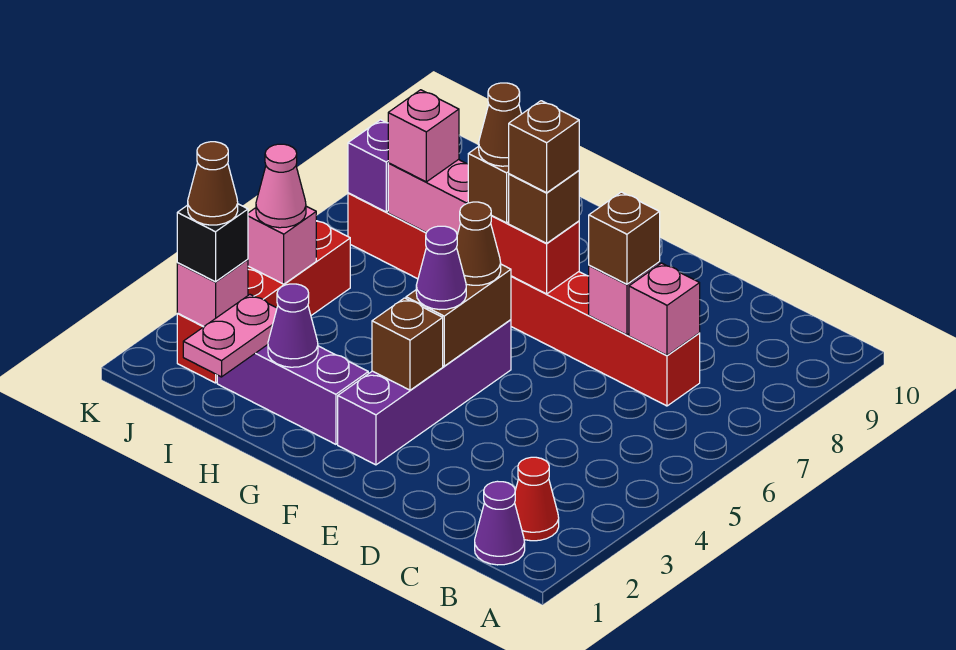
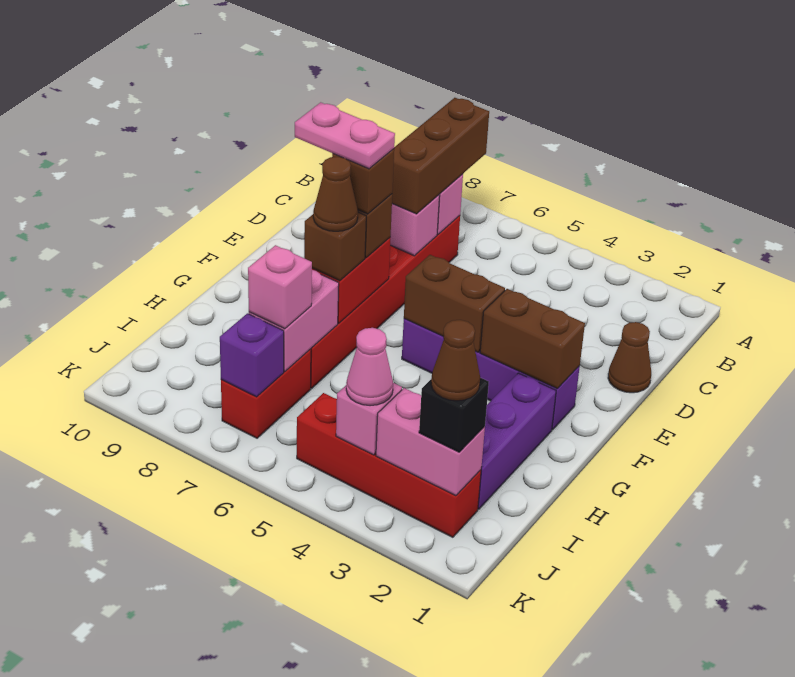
purple cone B1 level 1 -> none
red cone B2 level 1 -> none
brown brick D7 level 3 -> brown brick B7:D7 level 3
brown brick F3 level 2 -> brown brick F2:F3 level 2
purple cone F4 level 3 -> none
brown cone F5 level 3 -> brown cone D1 level 1
purple cone H2 level 2 -> none
pink plate I1:I2 level 2 -> pink plate F7:F8 level 5
pink brick J2 level 2 -> pink brick J2:J3 level 2

